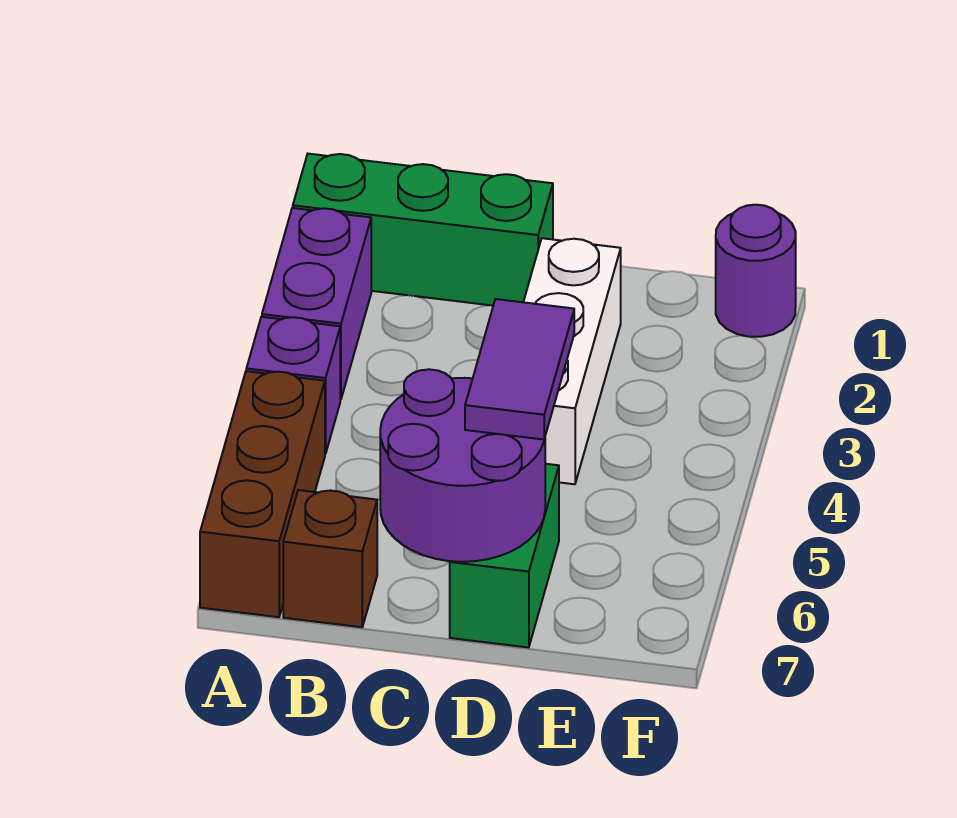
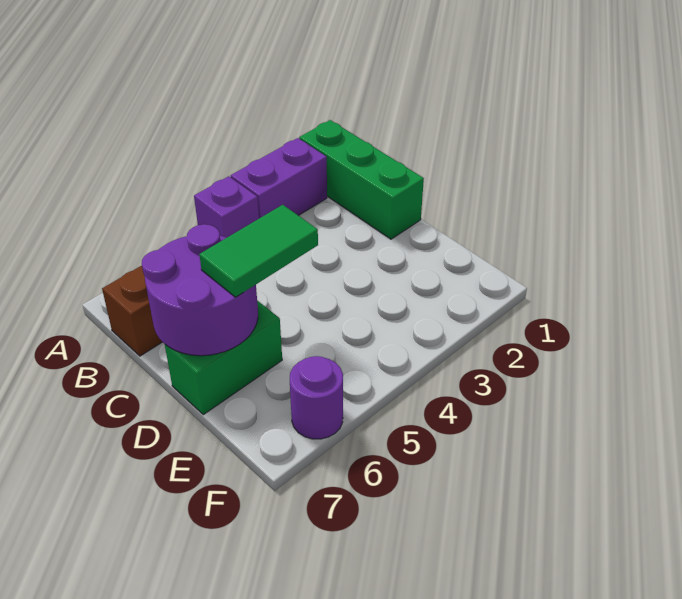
brown brick A5:A7 level 1 -> none
white brick D2:D4 level 1 -> none
purple tile D5:D6 level 3 -> green tile D5:D6 level 3
purple round brick F1 level 1 -> purple round brick F6 level 1

